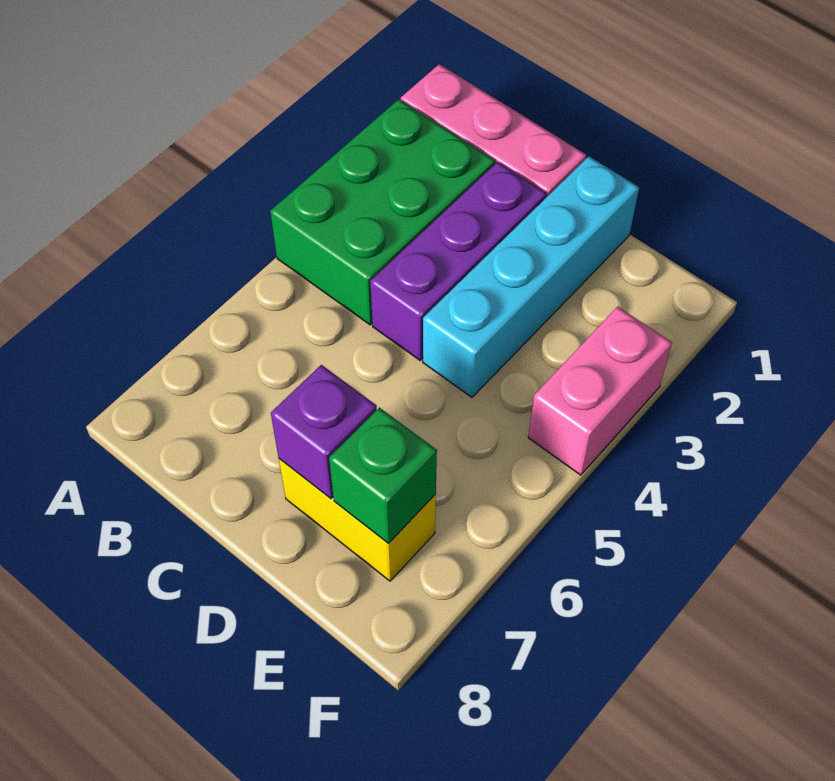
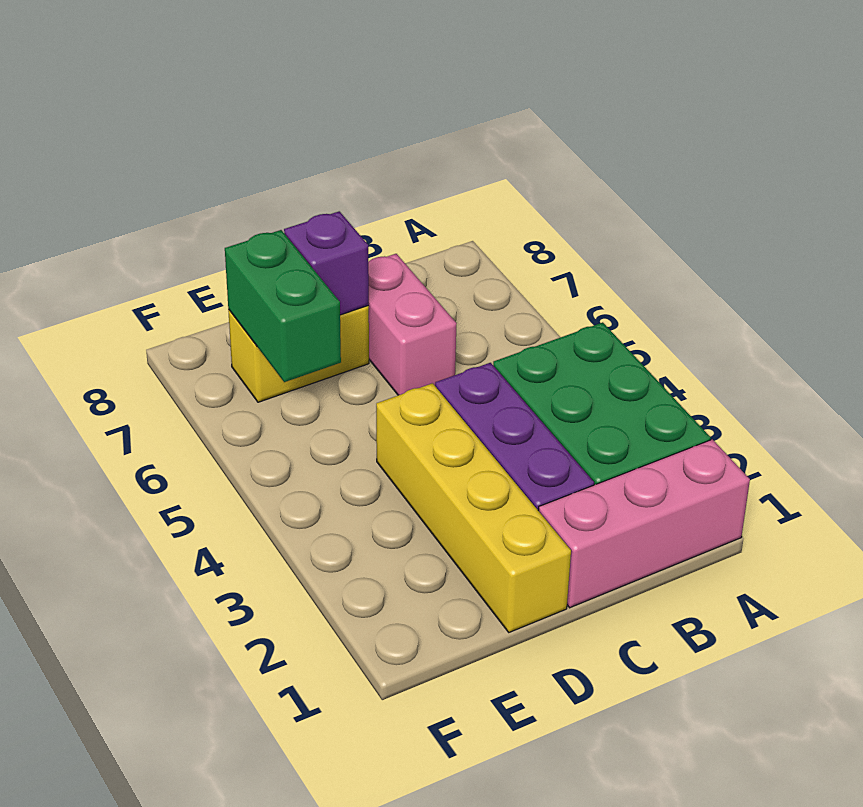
cyan brick D1:D4 level 1 -> yellow brick D1:D4 level 1
green brick E7 level 2 -> green brick E6:E7 level 2
pink brick F3:F4 level 1 -> pink brick C6:C7 level 1

